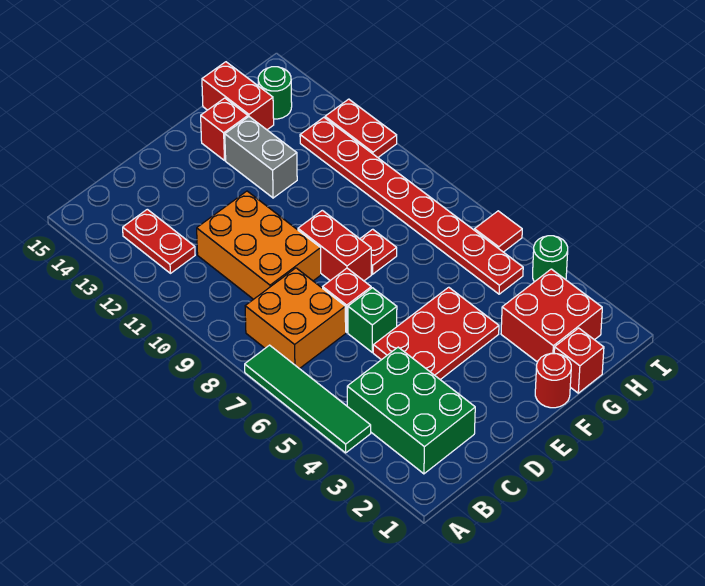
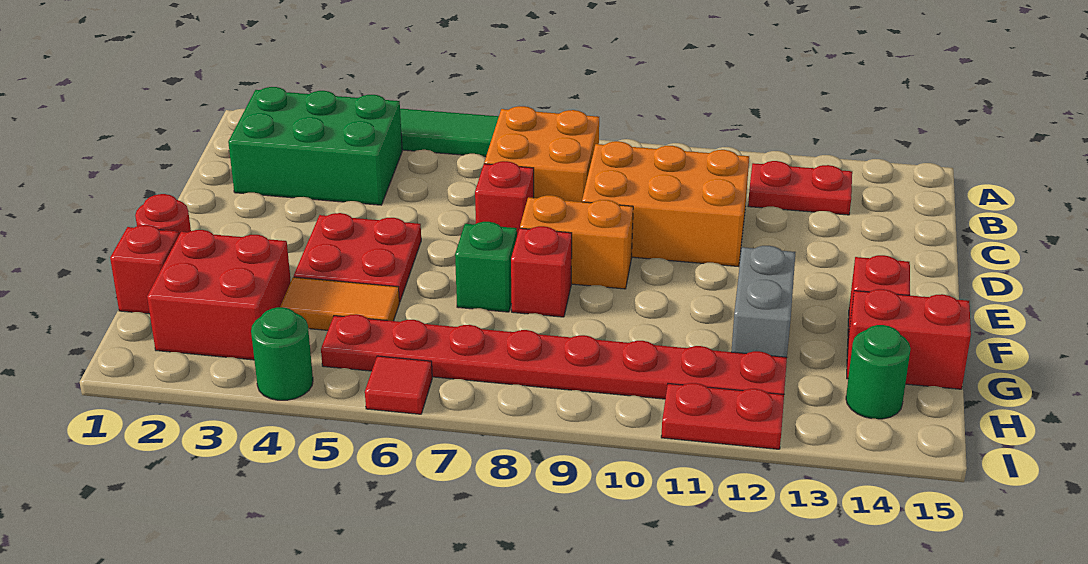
red plate D4:F5 level 1 -> red plate E4:F5 level 1
green brick D6 level 1 -> green brick F7 level 1
red brick E8:E9 level 1 -> orange brick E8:E9 level 1
red plate F8 level 1 -> red brick F8 level 1
grey brick F12:F13 level 1 -> grey brick F12:G12 level 1
none -> orange tile G4:G5 level 1

